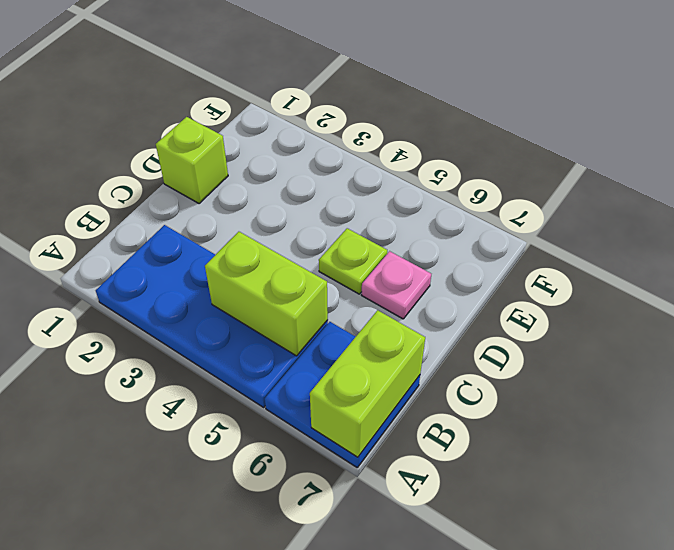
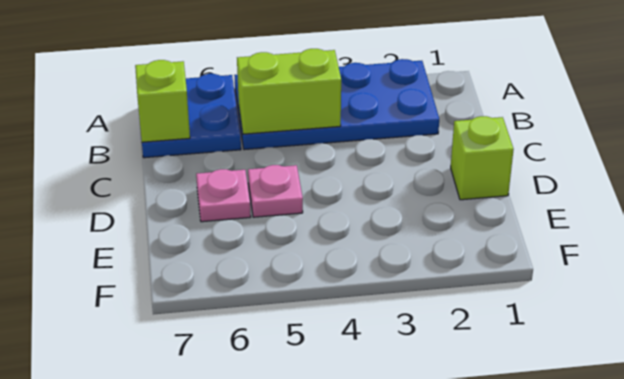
lime brick A7:B7 level 2 -> lime brick B7 level 2
lime plate D5 level 1 -> pink plate D5 level 1

